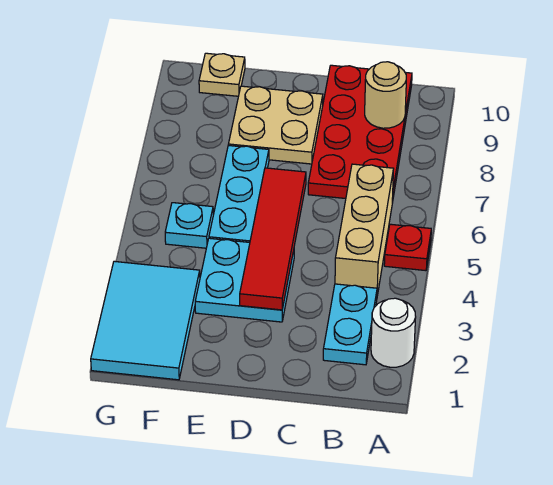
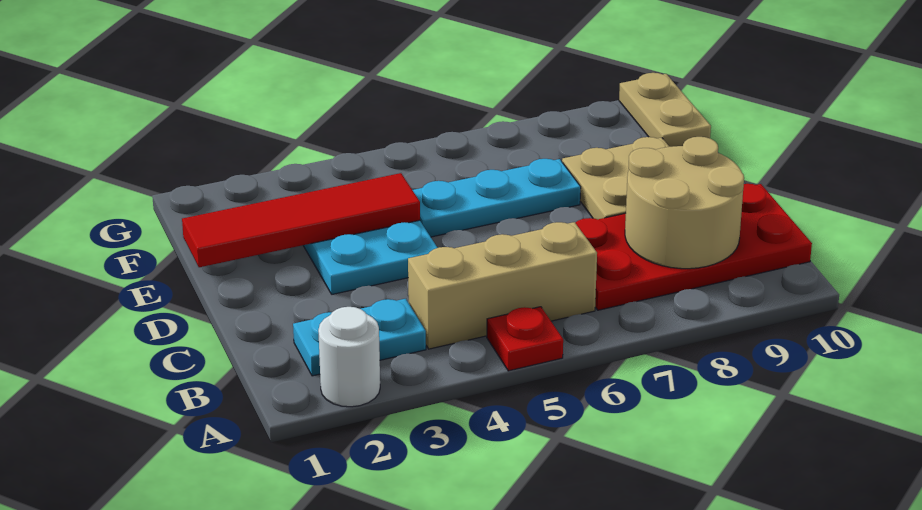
tan round brick B9 level 2 -> tan round brick B8:C9 level 2
red tile D3:D6 level 2 -> red tile E1:E4 level 2
cyan tile F1:G3 level 1 -> none
cyan plate F5 level 1 -> none
tan plate F10 level 1 -> tan plate F10:G10 level 1

